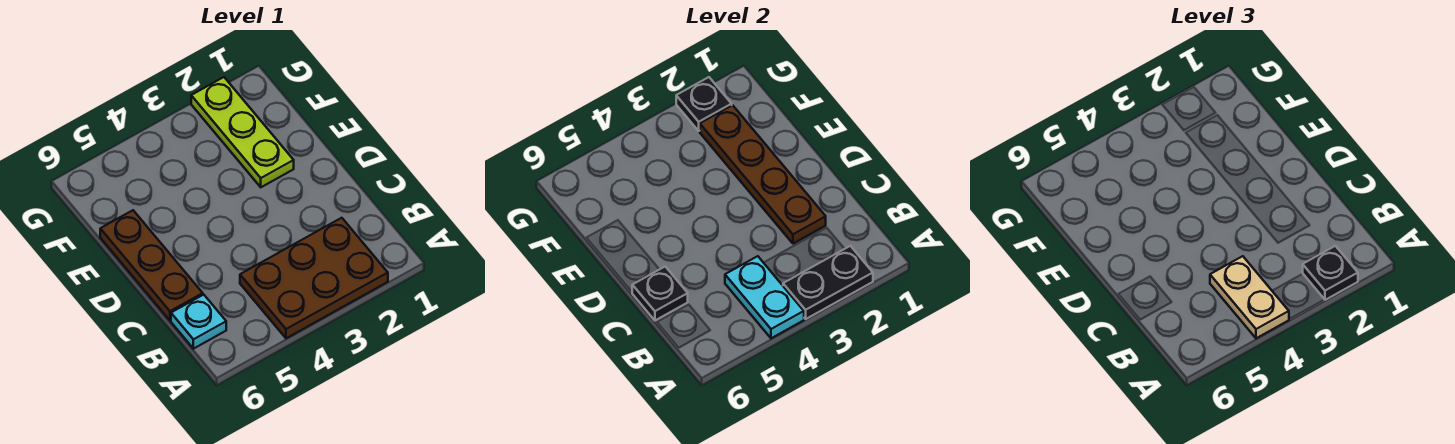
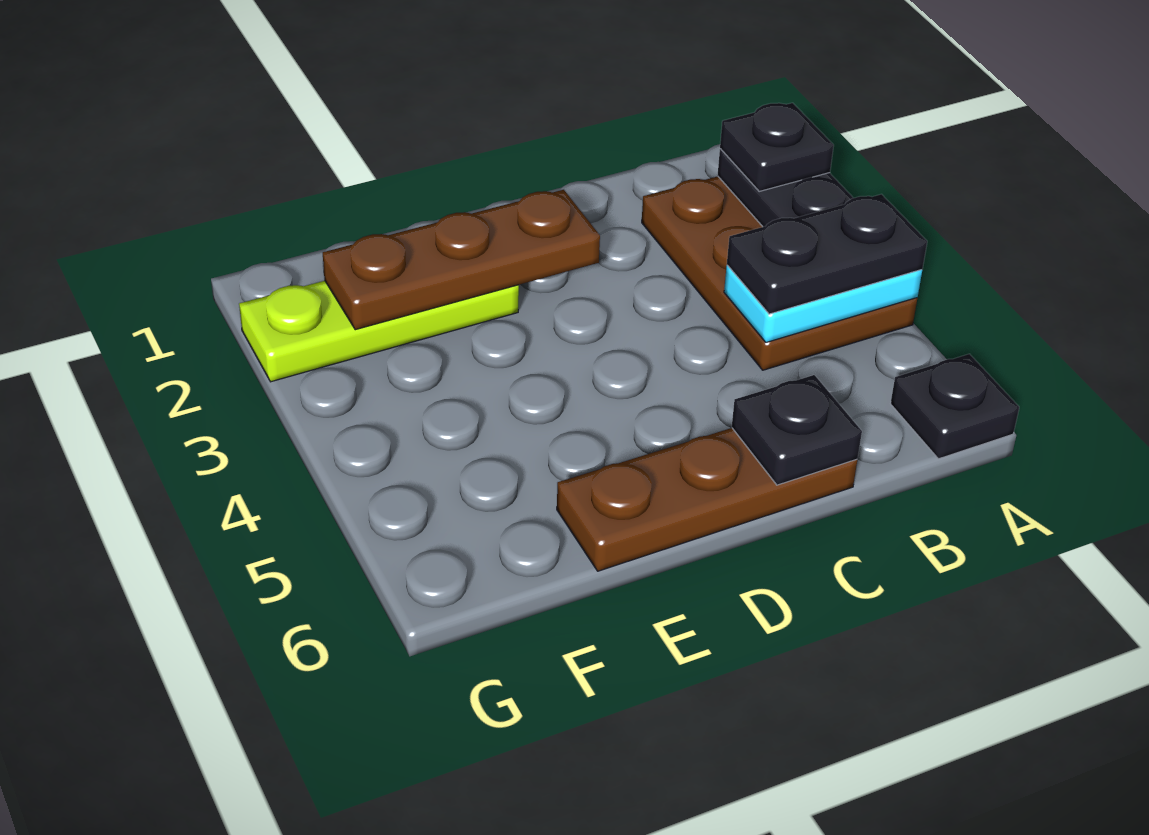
tan plate A4:B4 level 3 -> black plate A4:B4 level 3
cyan plate B6 level 1 -> none
brown plate C2:F2 level 2 -> brown plate D2:F2 level 2
black plate G2 level 2 -> black plate A6 level 1

